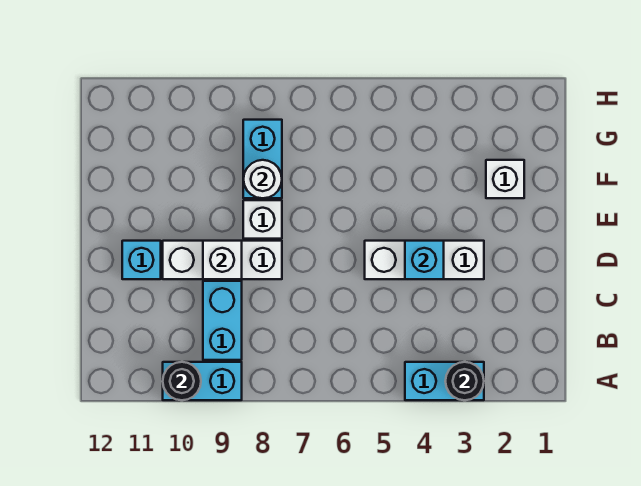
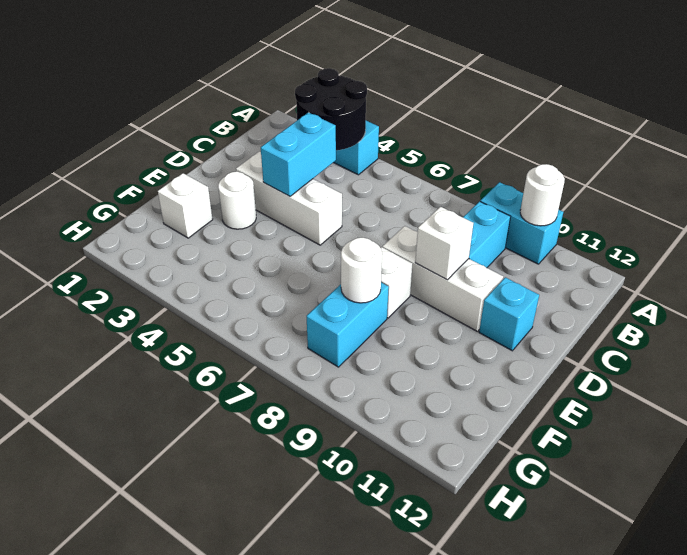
black round brick A3 level 2 -> black round brick A3:B4 level 2
black round brick A10 level 2 -> white round brick A10 level 2
cyan brick D4 level 2 -> cyan brick C4:D4 level 2
none -> white round brick E3 level 1

